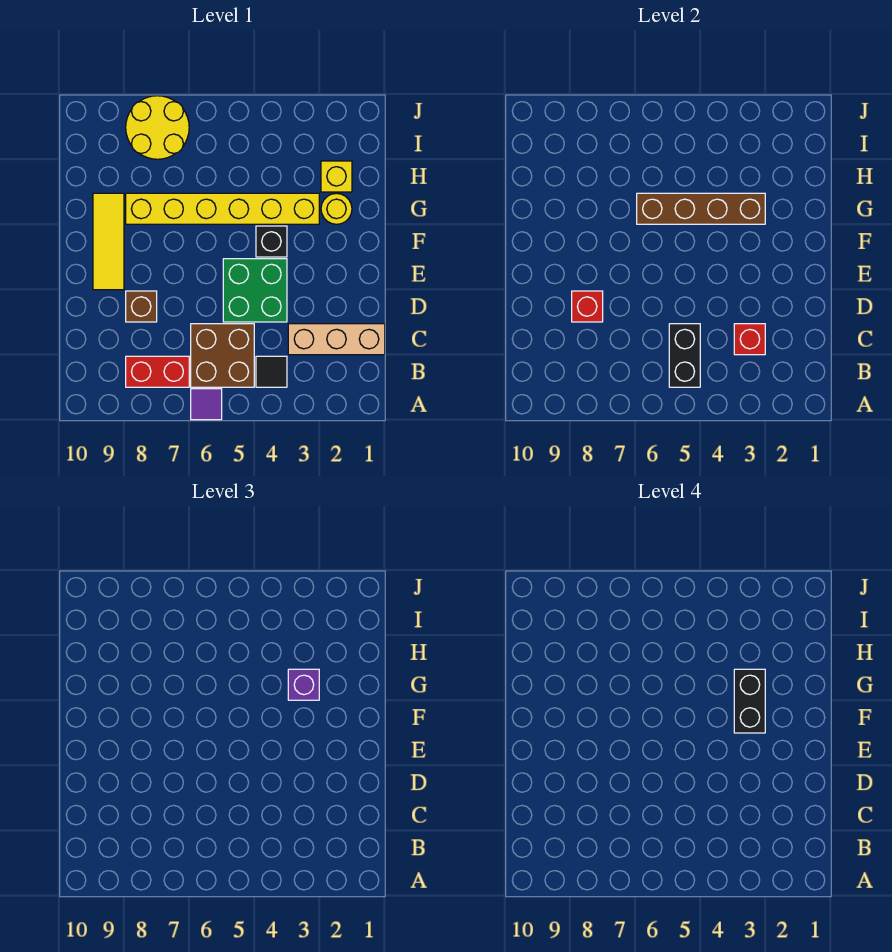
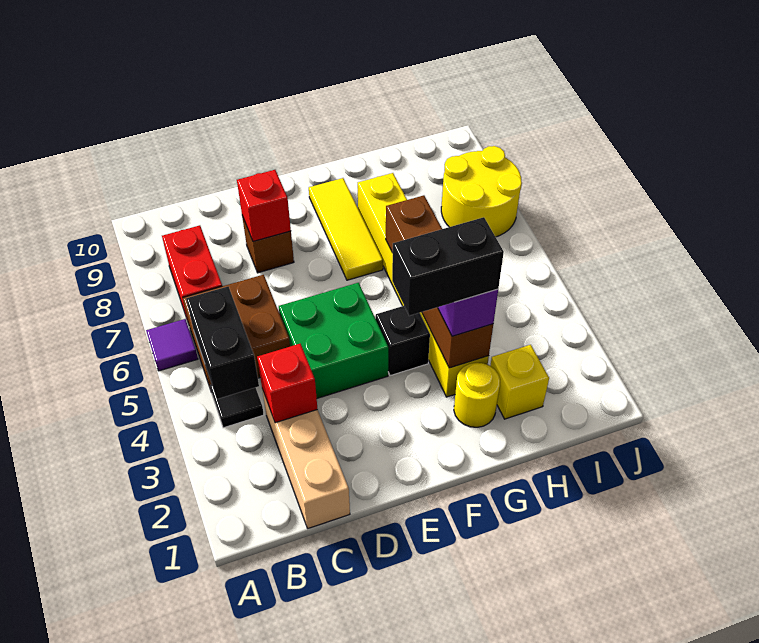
black brick B5:C5 level 2 -> black brick B4:B5 level 2
yellow tile E9:G9 level 1 -> yellow tile F7:F9 level 1

